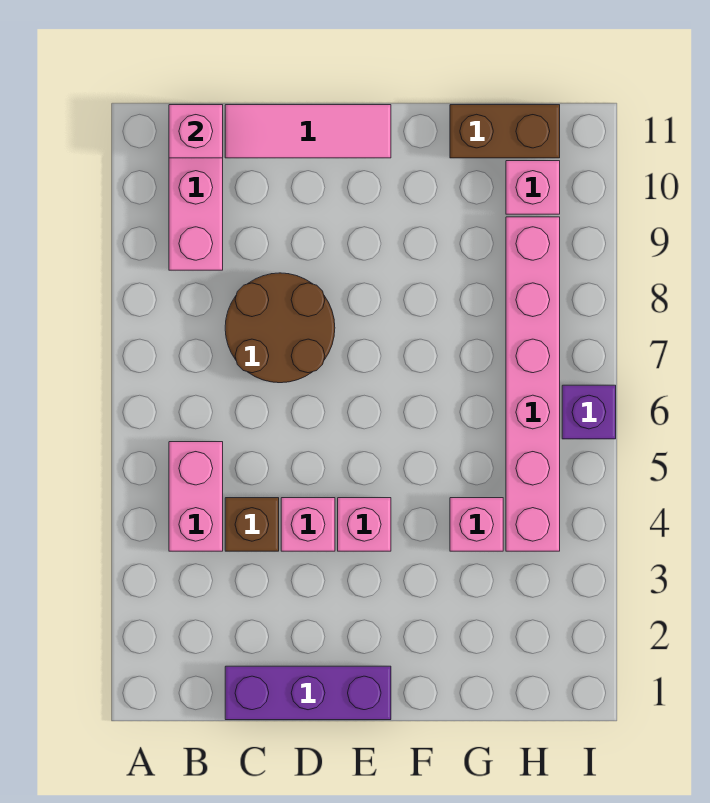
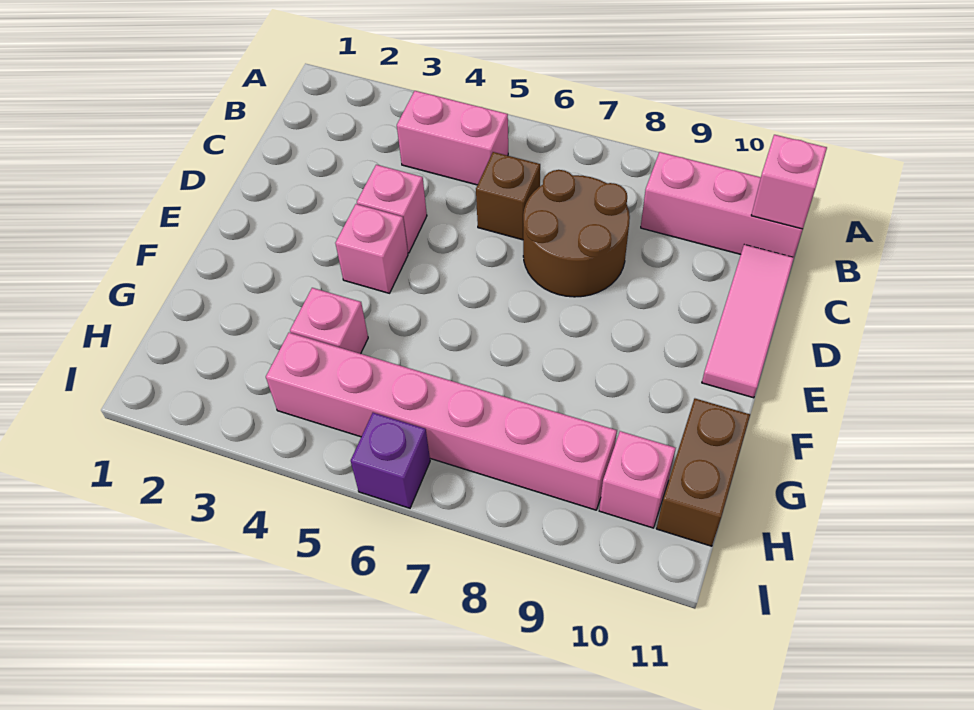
purple brick C1:E1 level 1 -> none
brown brick C4 level 1 -> brown brick C6 level 1

